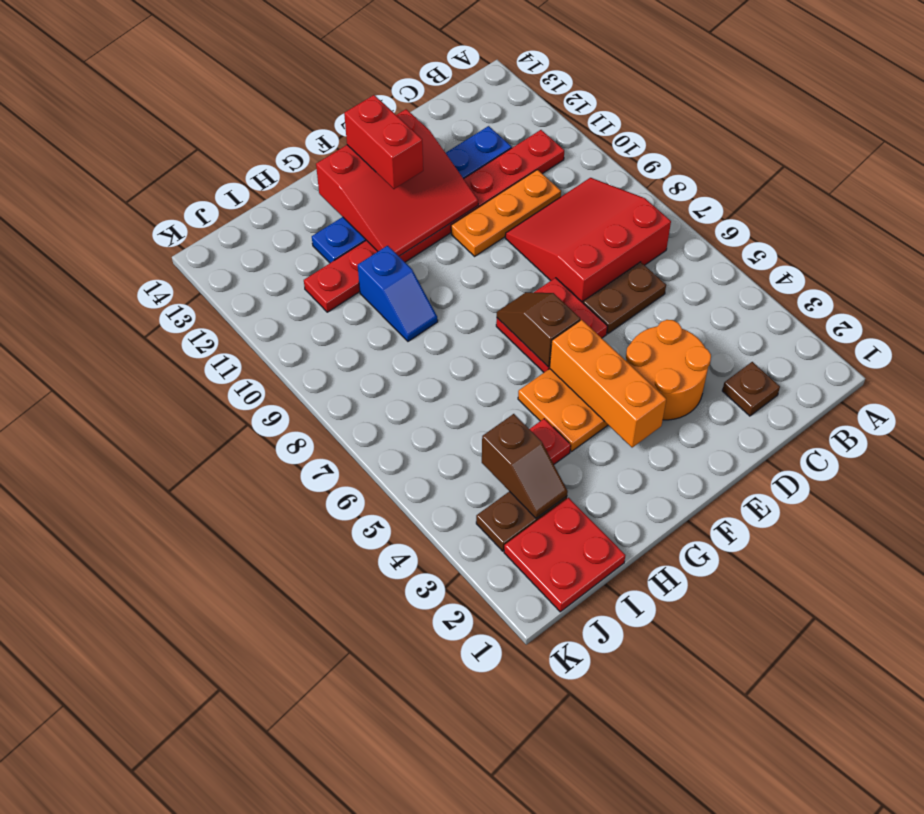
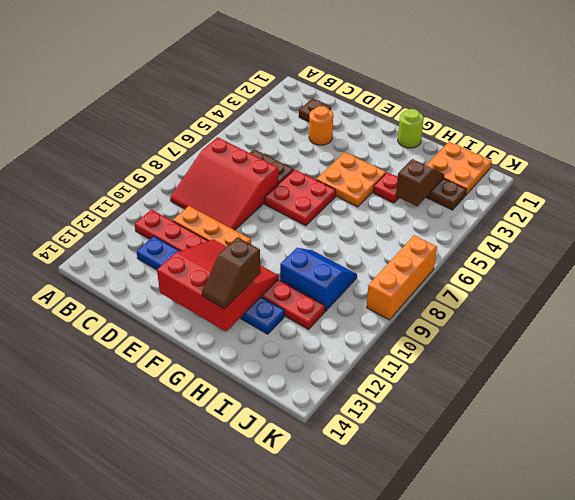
orange round brick D3:E4 level 1 -> orange round brick D3 level 1
orange brick F3:F5 level 2 -> orange brick K7:K9 level 1
brown slope F6:F7 level 2 top 6 -> brown slope G12:G13 level 3 top 12
red brick F12:F13 level 3 -> none
none -> lime round brick G1 level 1
blue slope H9:H10 level 1 top 10 -> blue slope H9:I10 level 1 top 10
red plate I1:J2 level 1 -> orange plate I1:J2 level 1

